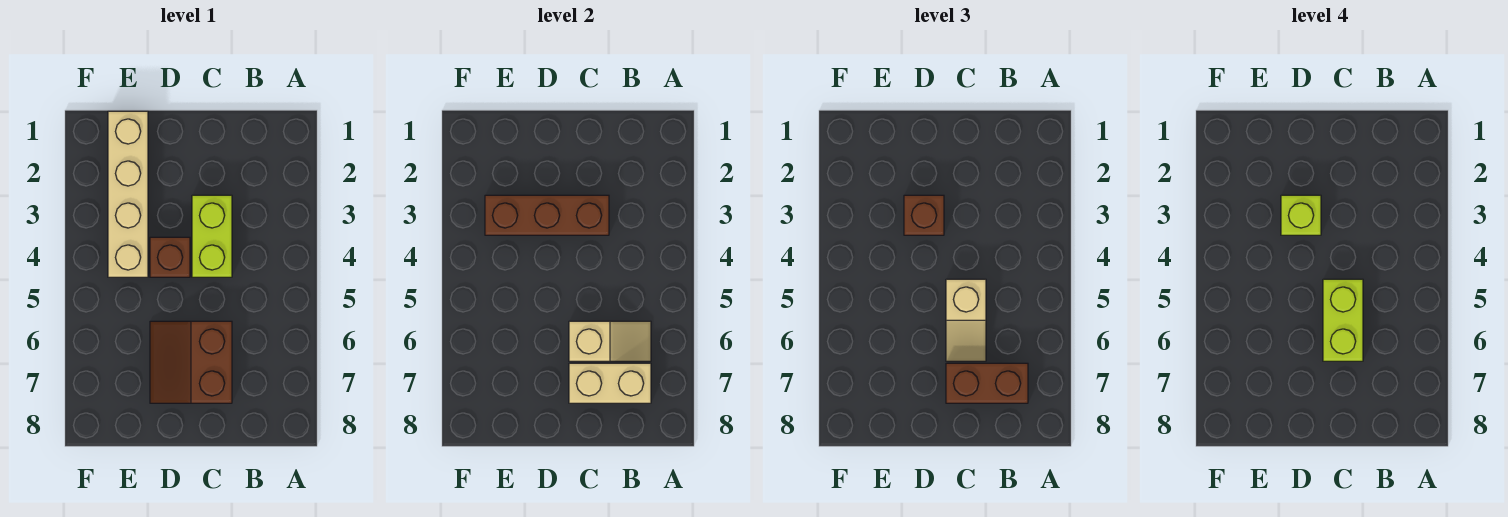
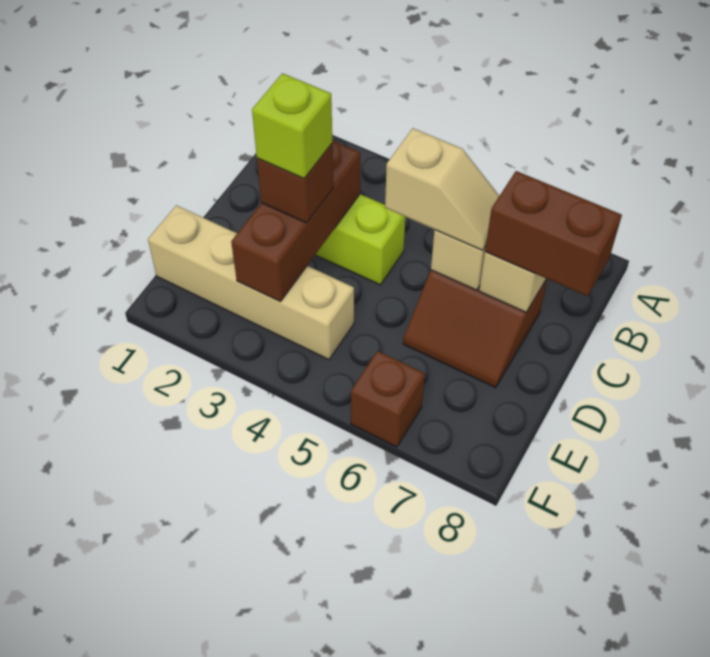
brown brick B7:C7 level 3 -> brown brick C7:C8 level 3
lime brick C5:C6 level 4 -> none
brown brick D4 level 1 -> brown brick F6 level 1

